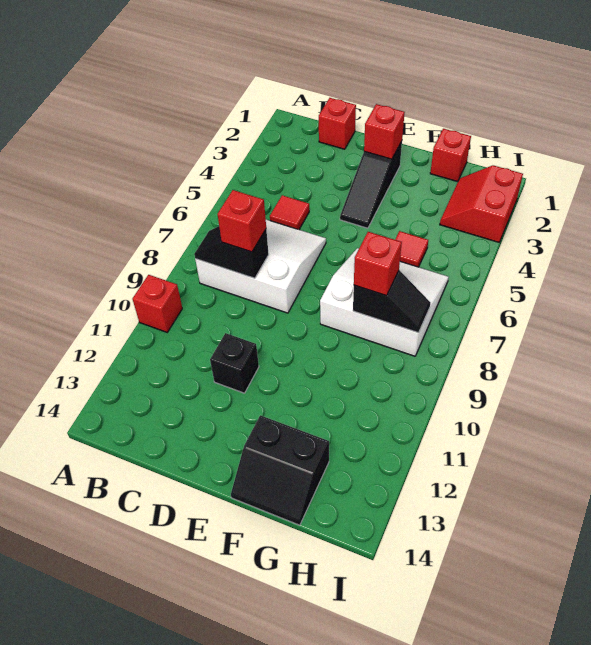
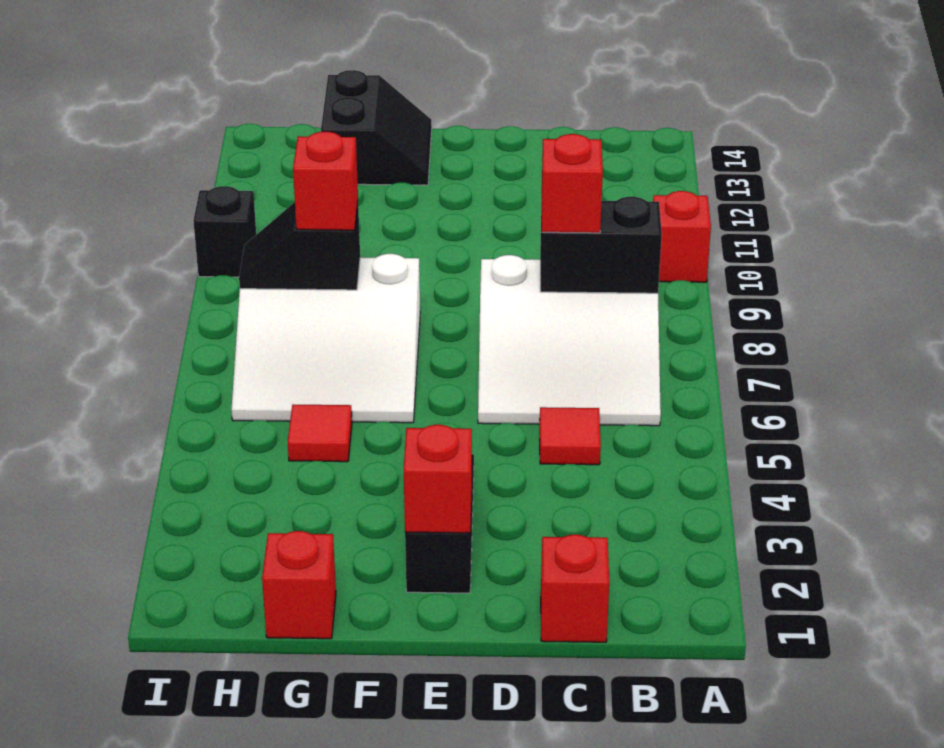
black slope B8:C8 level 2 top C -> black brick B8:C8 level 2
black brick D11 level 1 -> black brick I10 level 1
black slope F13:G14 level 1 top 13 -> black slope F13:G14 level 1 top G
red slope H2:I3 level 1 top I -> none

